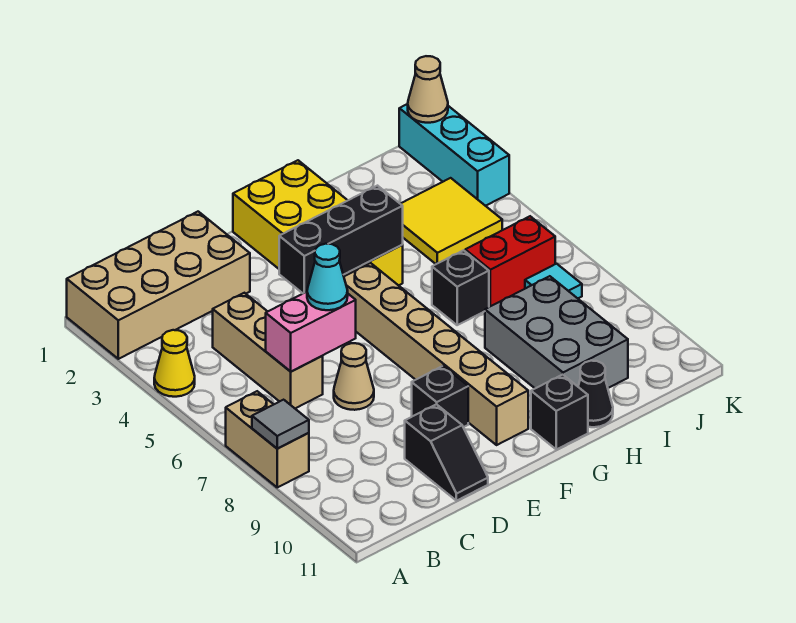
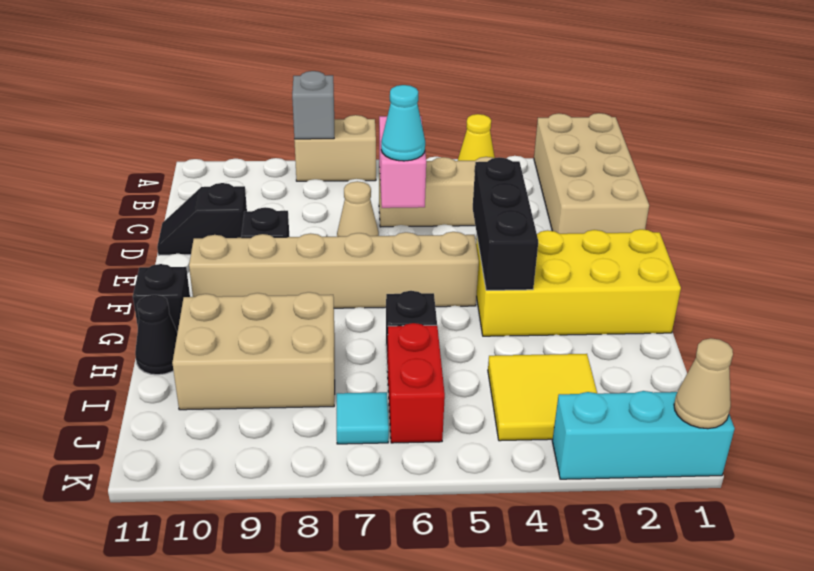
grey tile A8 level 2 -> grey brick A8 level 2
grey brick H8:I10 level 1 -> tan brick H8:I10 level 1

